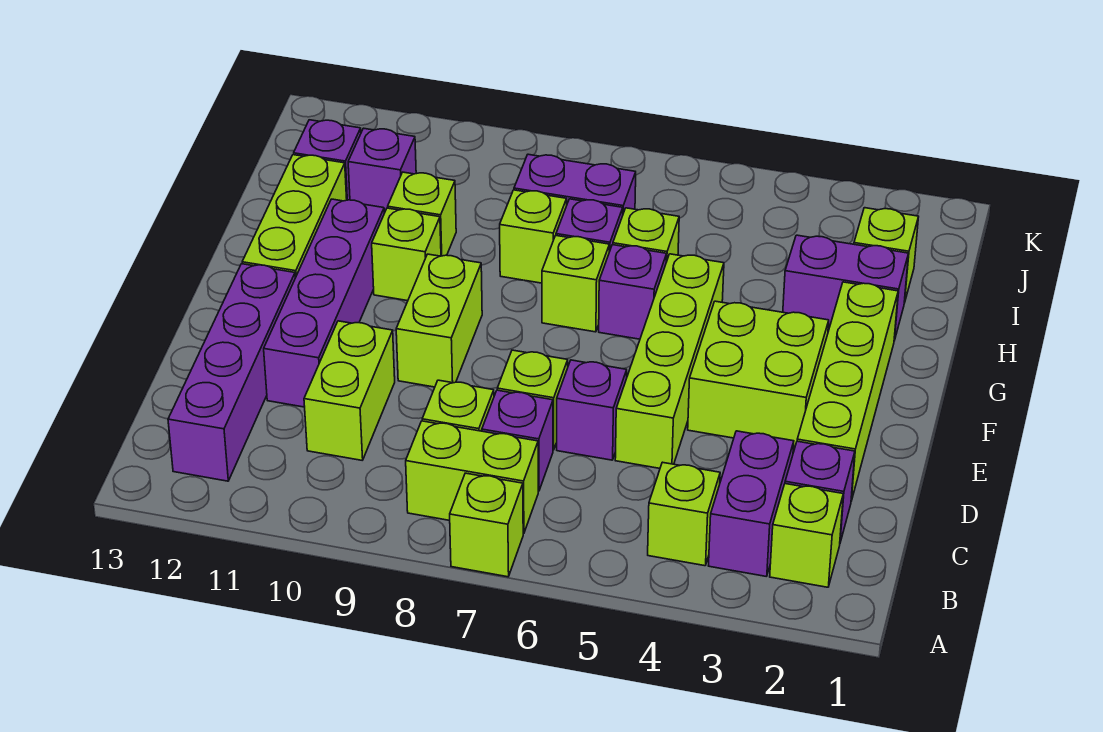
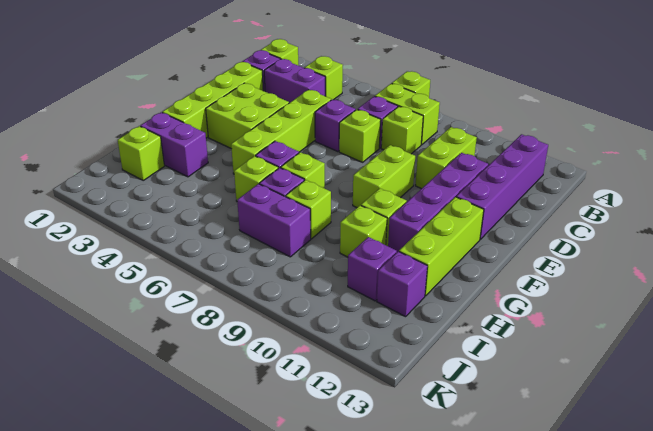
purple brick B3:C3 level 1 -> purple brick C3:C4 level 1

